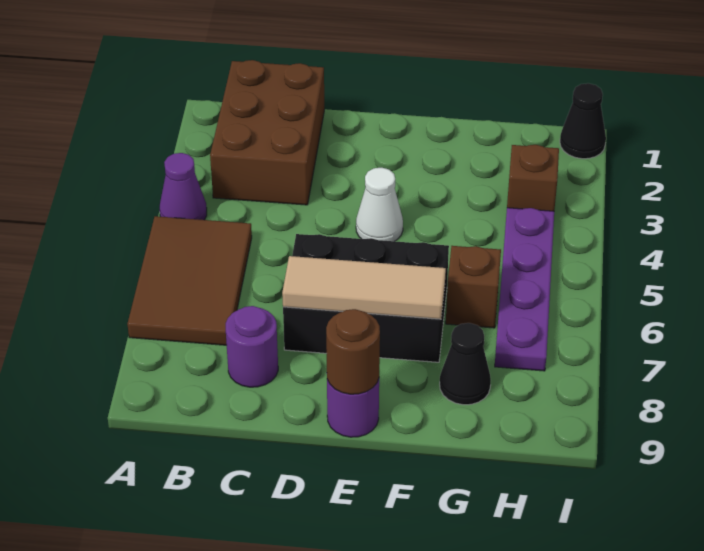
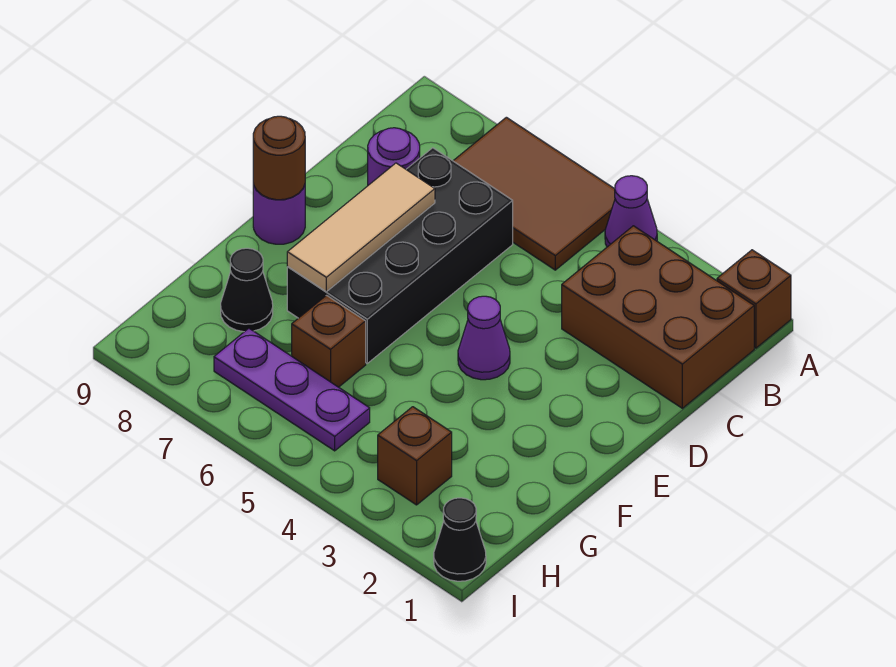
none -> brown brick A1 level 1
black brick D6:F7 level 1 -> black brick C6:F7 level 1
white cone E4 level 1 -> purple cone E4 level 1
purple plate H4:H7 level 1 -> purple plate H5:H7 level 1

